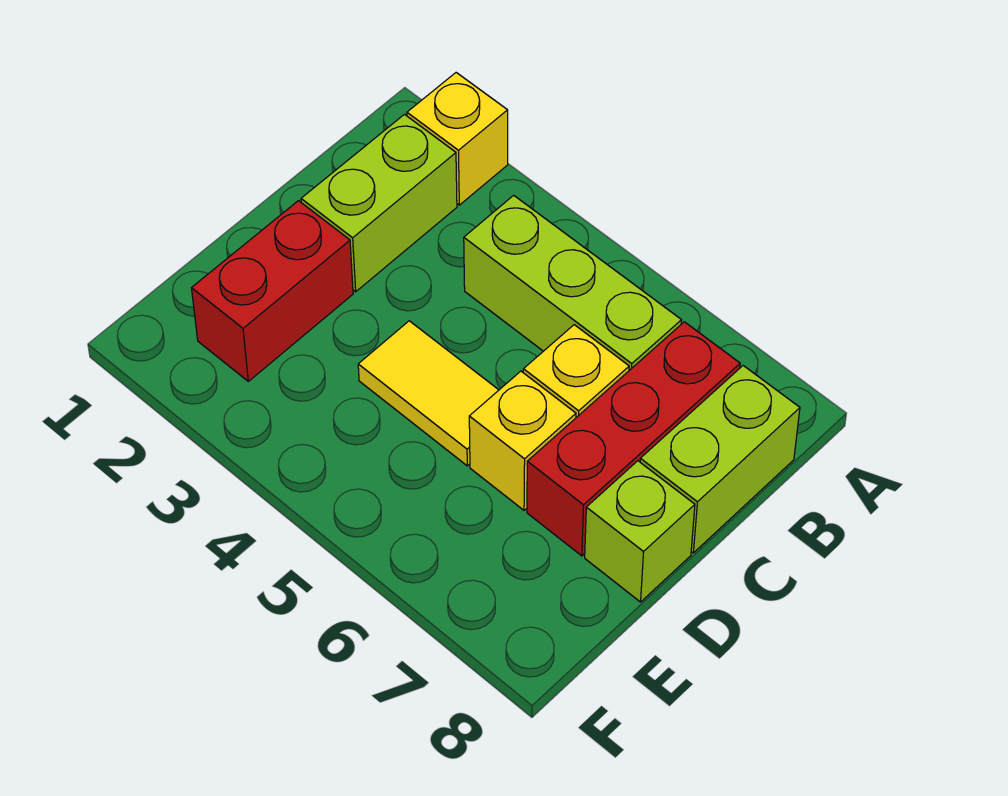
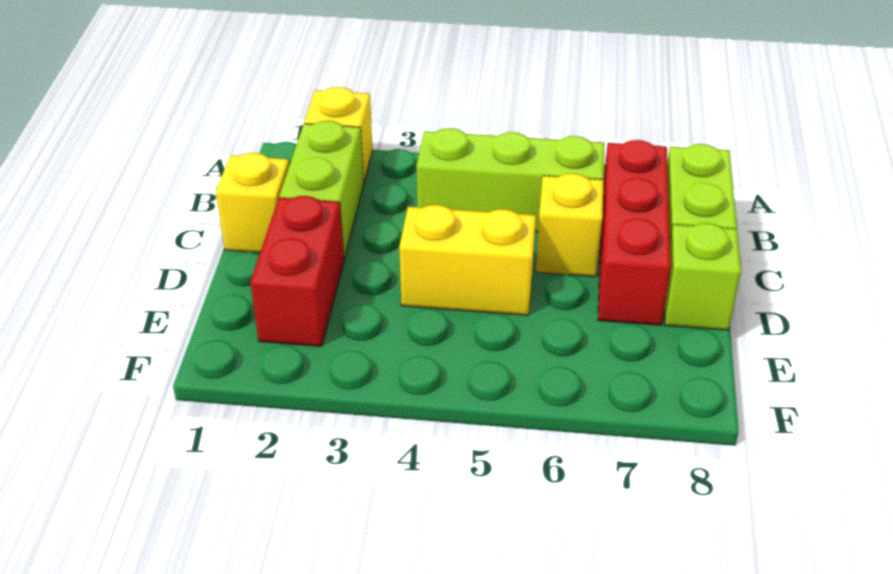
yellow tile D4:D5 level 1 -> yellow brick D4:D5 level 1
yellow brick D6 level 1 -> yellow brick C1 level 1

